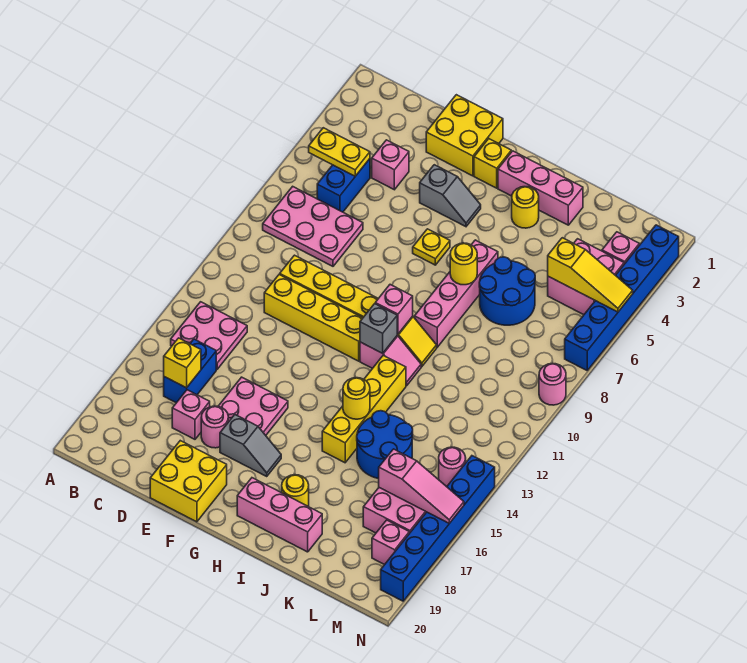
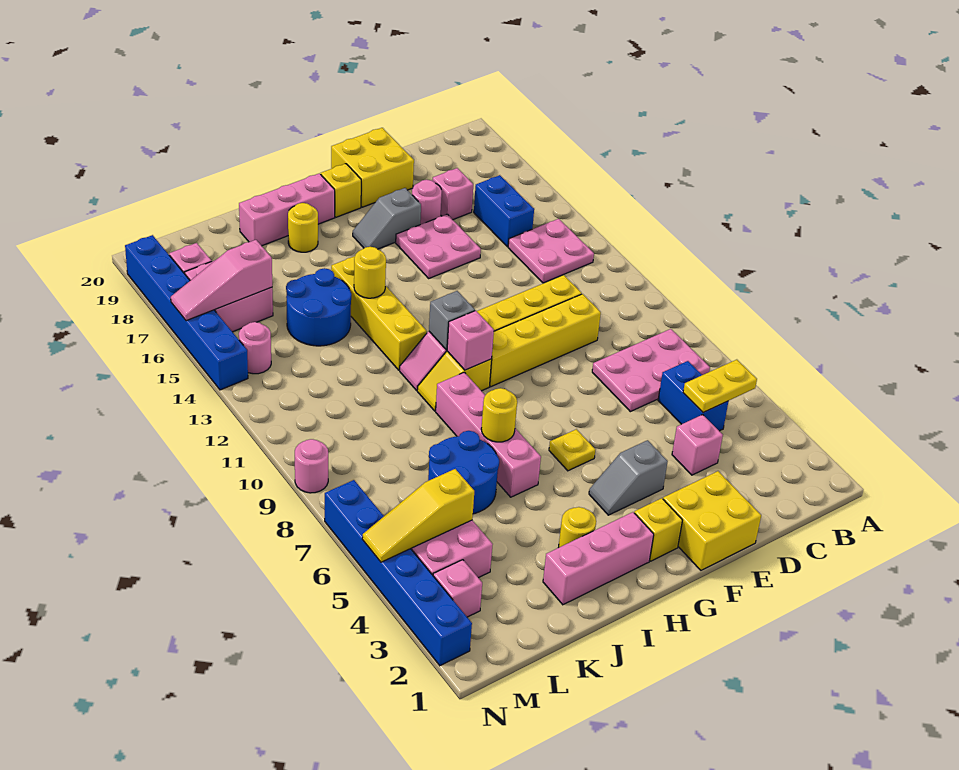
yellow brick C16 level 2 -> yellow brick G19 level 1

